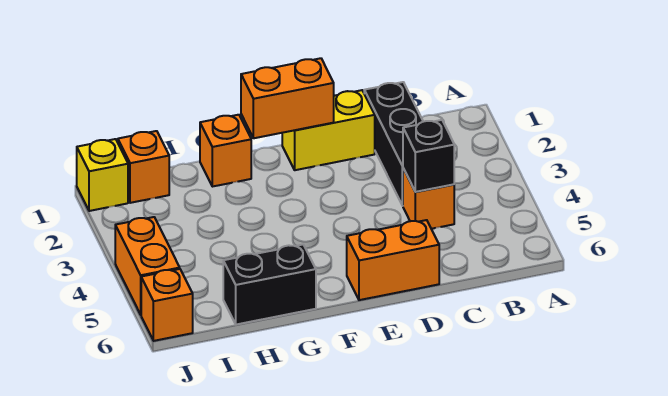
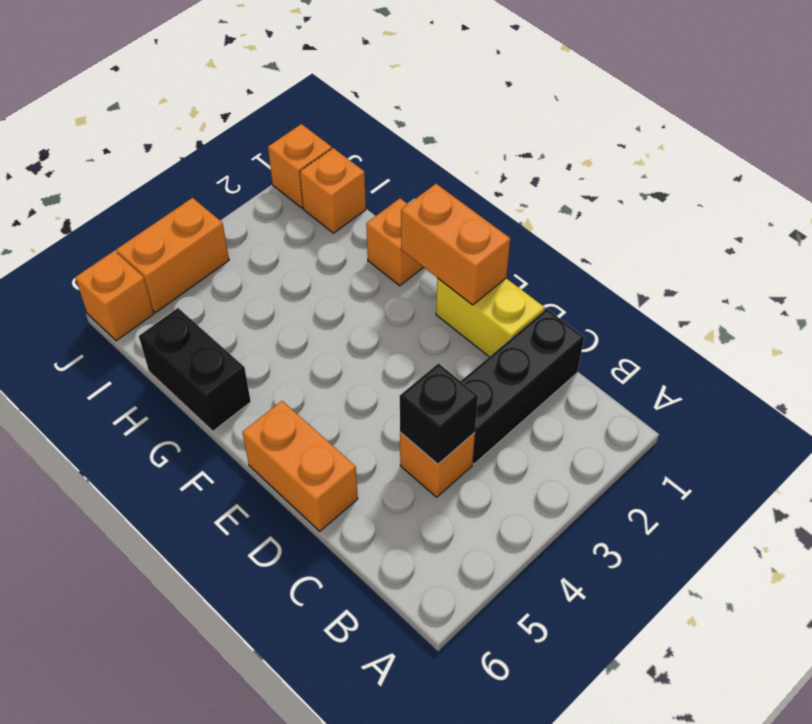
yellow brick J1 level 1 -> orange brick J1 level 1

